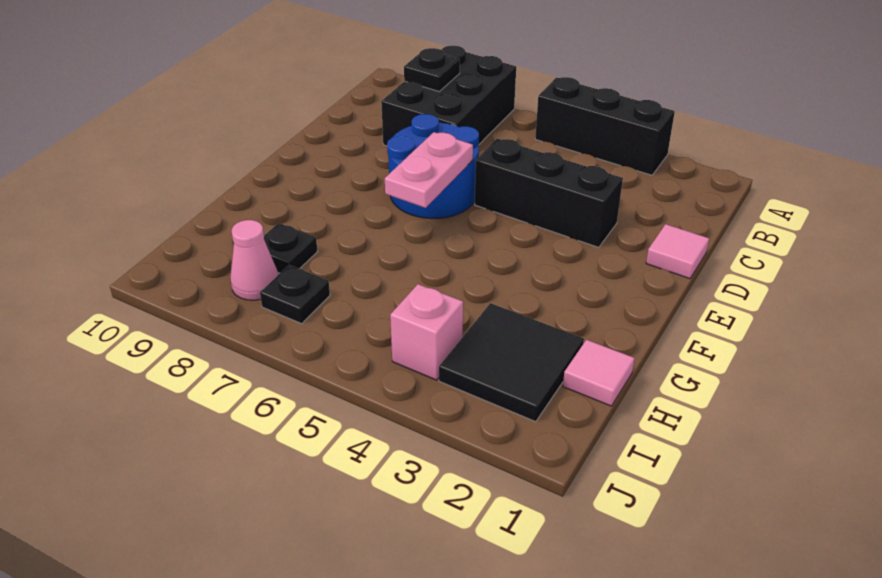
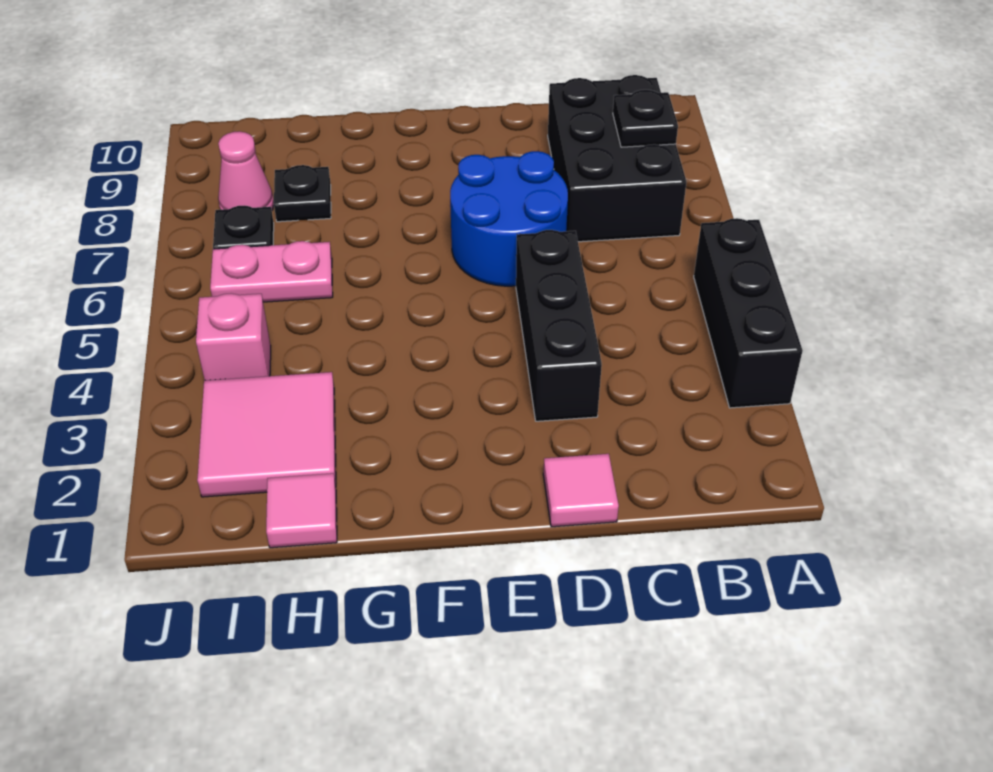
black brick A7:C8 level 1 -> black brick B7:C9 level 1
pink plate E6:F6 level 2 -> pink plate H6:I6 level 1
black tile H2:I3 level 1 -> pink tile H2:I3 level 1

